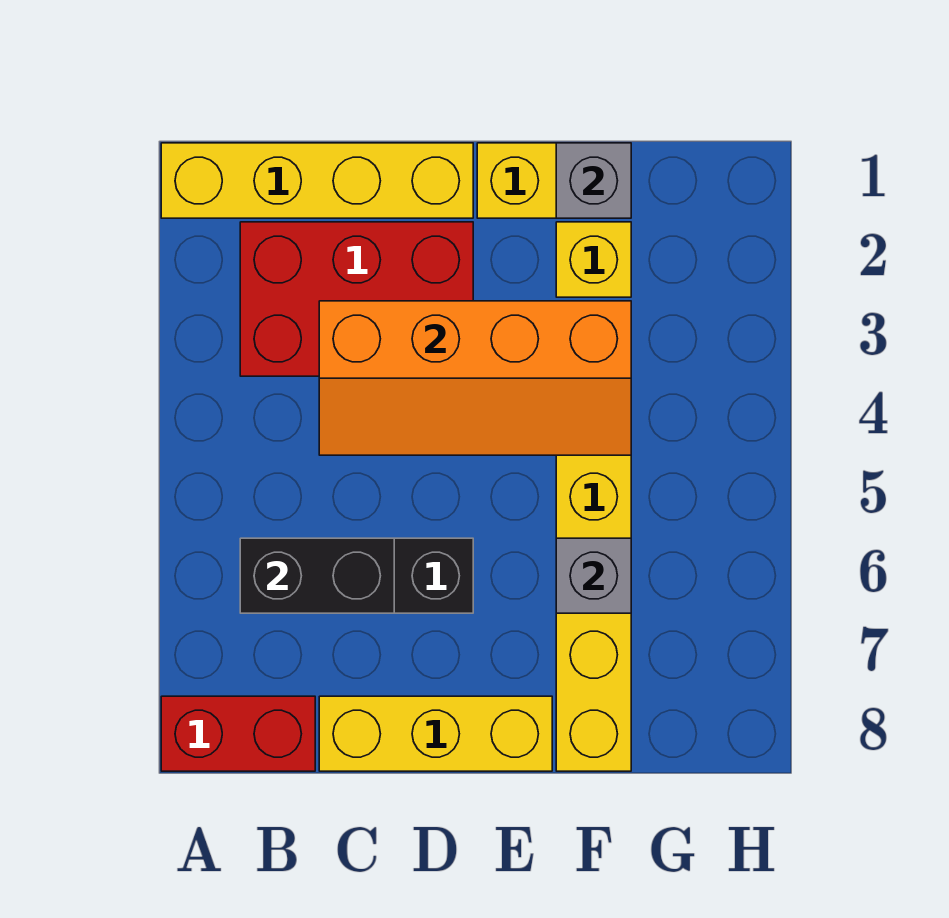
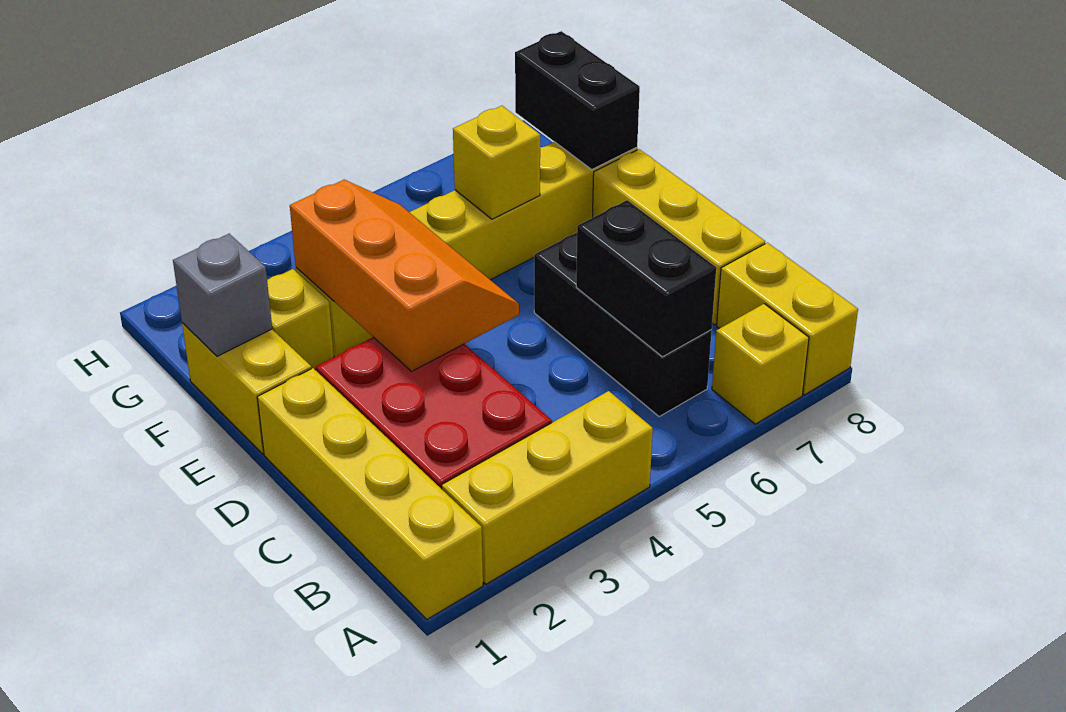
none -> yellow brick A2:A4 level 1
none -> yellow brick A7 level 1
red brick A8:B8 level 1 -> yellow brick A8:B8 level 1
orange slope C3:F4 level 2 top 3 -> orange slope D3:F4 level 2 top 3
grey brick F6 level 2 -> yellow brick F6 level 2
none -> black brick F8:G8 level 2

